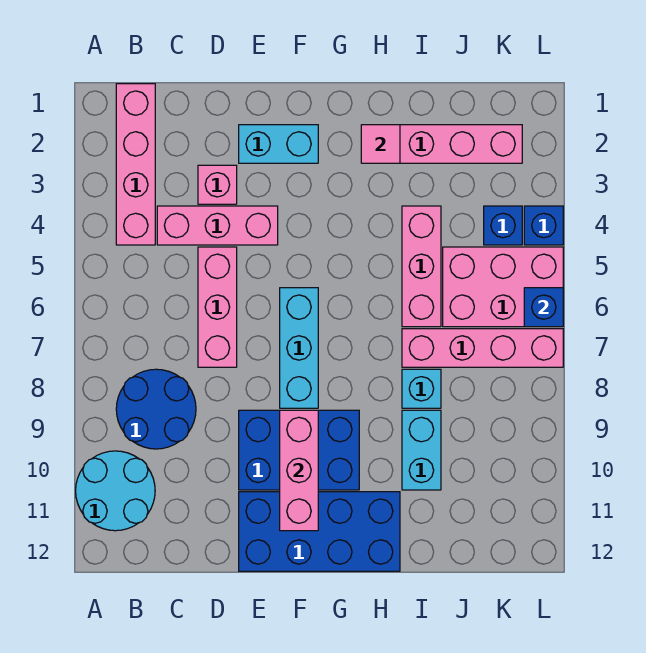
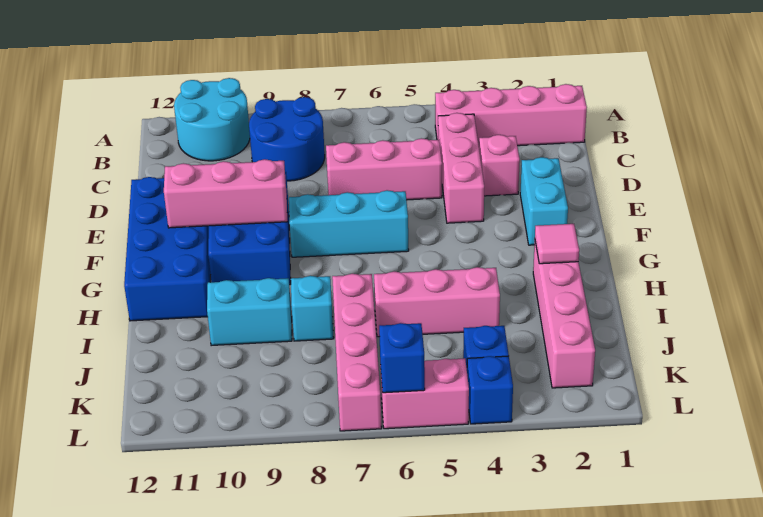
pink brick J5:L6 level 1 -> pink brick L5:L6 level 1

